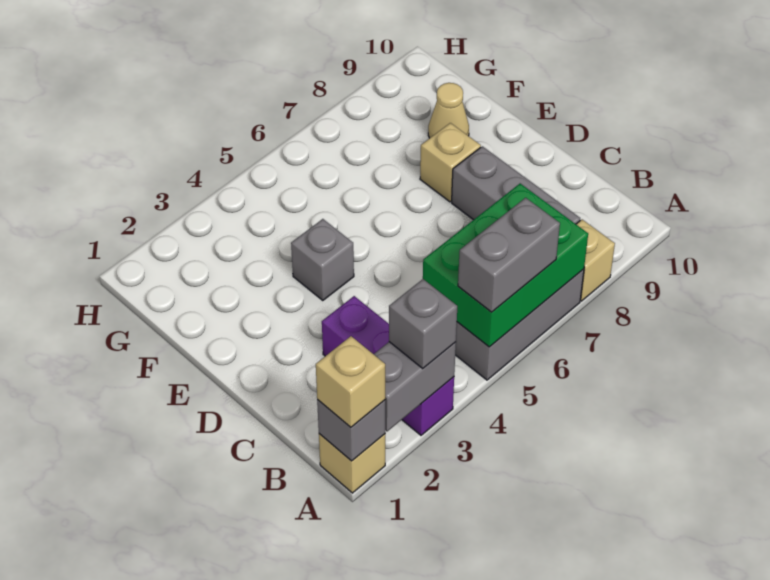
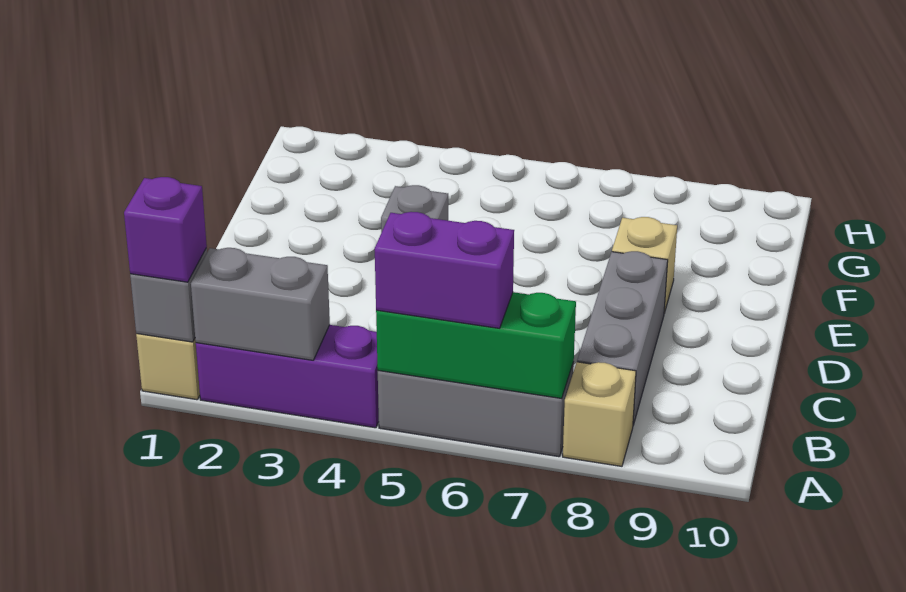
tan brick A1 level 3 -> purple brick A1 level 3
purple brick A3:C3 level 1 -> purple brick A2:A4 level 1
grey brick A3 level 3 -> none
green brick A5:B7 level 2 -> green brick A5:A7 level 2
grey brick A5:A6 level 3 -> purple brick A5:A6 level 3
tan cone F9 level 1 -> none

